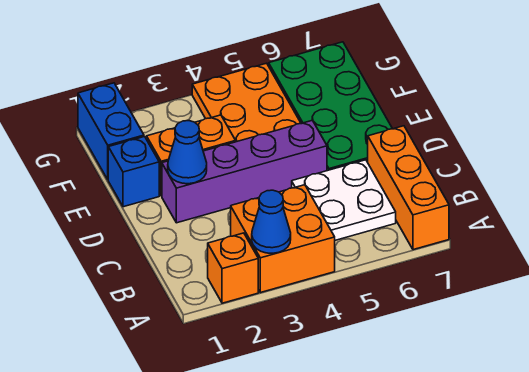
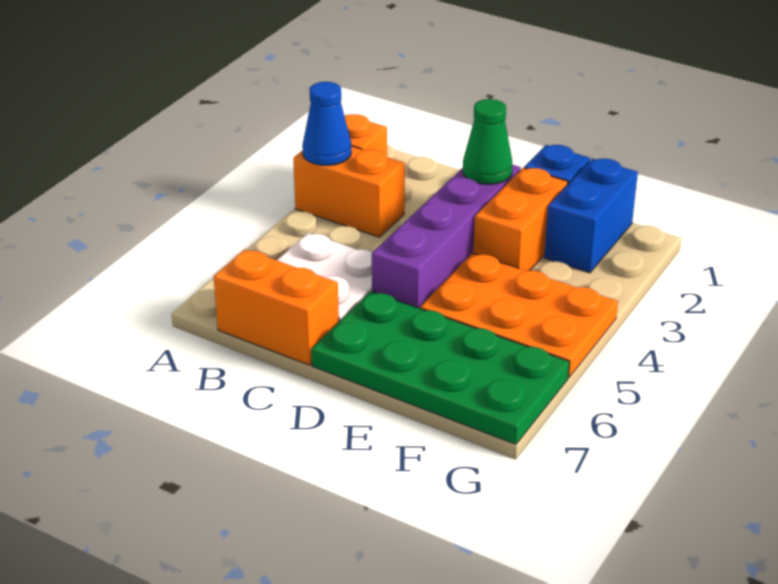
orange brick A3:B4 level 1 -> orange brick A3:B3 level 1
orange brick A7:C7 level 1 -> orange brick B7:C7 level 1
blue cone D2 level 2 -> green cone D2 level 2
blue brick F1:G1 level 1 -> blue brick F1:F2 level 1

